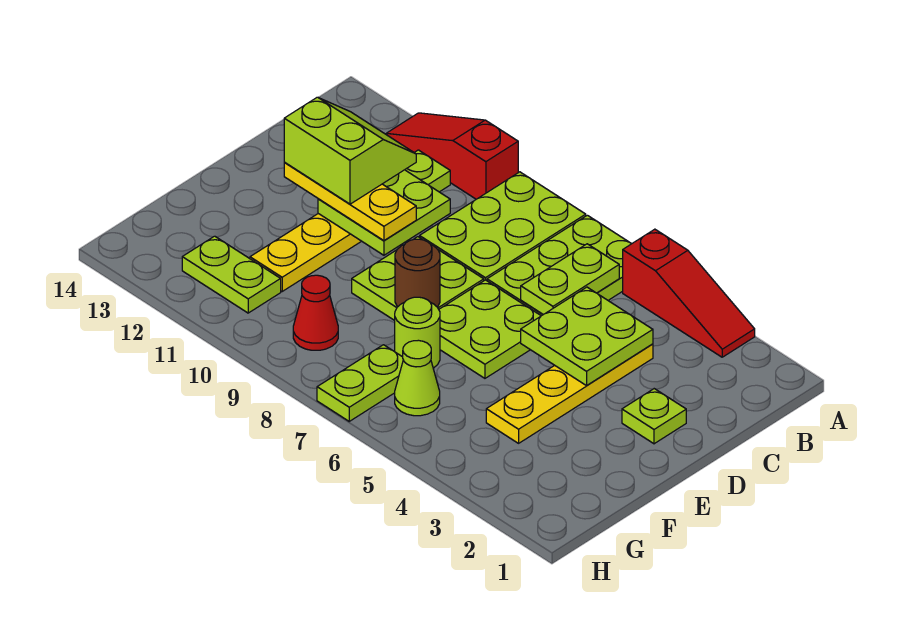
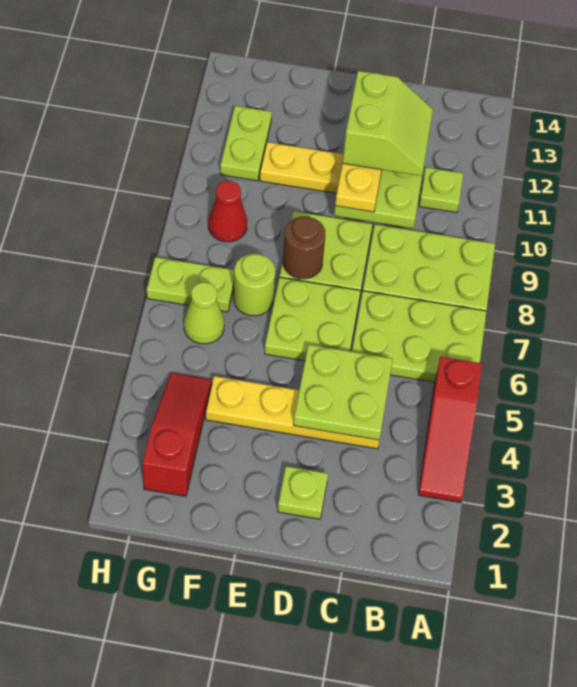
red slope A10:A12 level 1 top 10 -> red slope G2:G4 level 1 top 2
lime plate B6:C6 level 2 -> none

